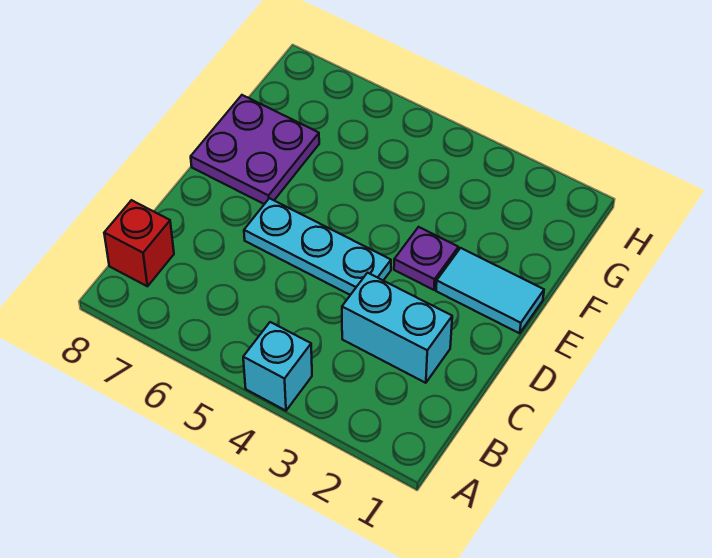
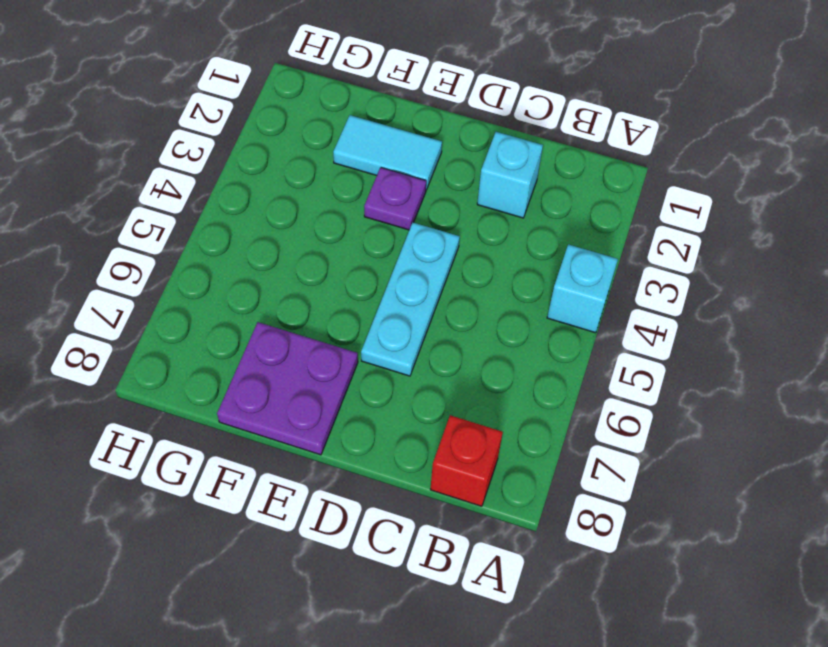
cyan brick C2:C3 level 1 -> cyan brick C2 level 1
cyan tile E1:E2 level 1 -> cyan tile E2:F2 level 1

